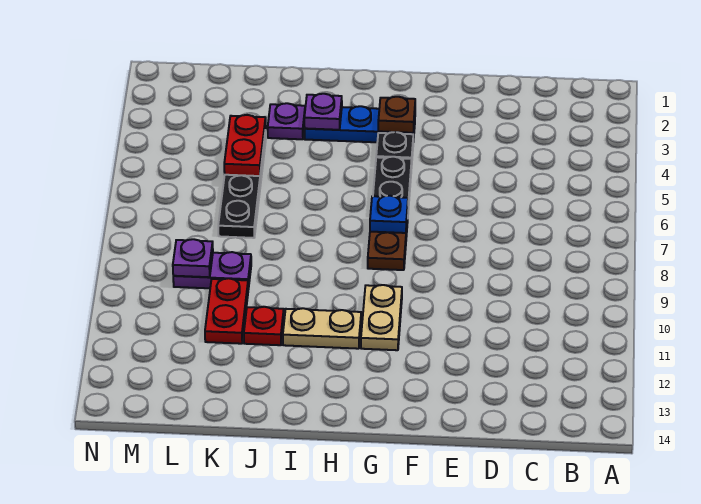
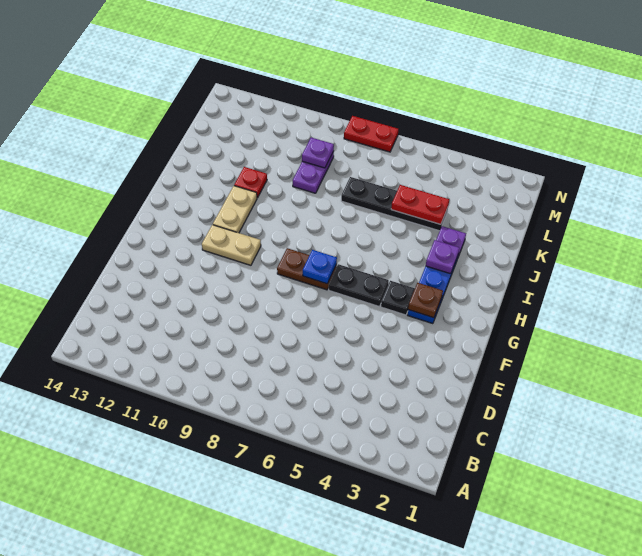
red plate K10:K11 level 1 -> red plate N7:N8 level 1

